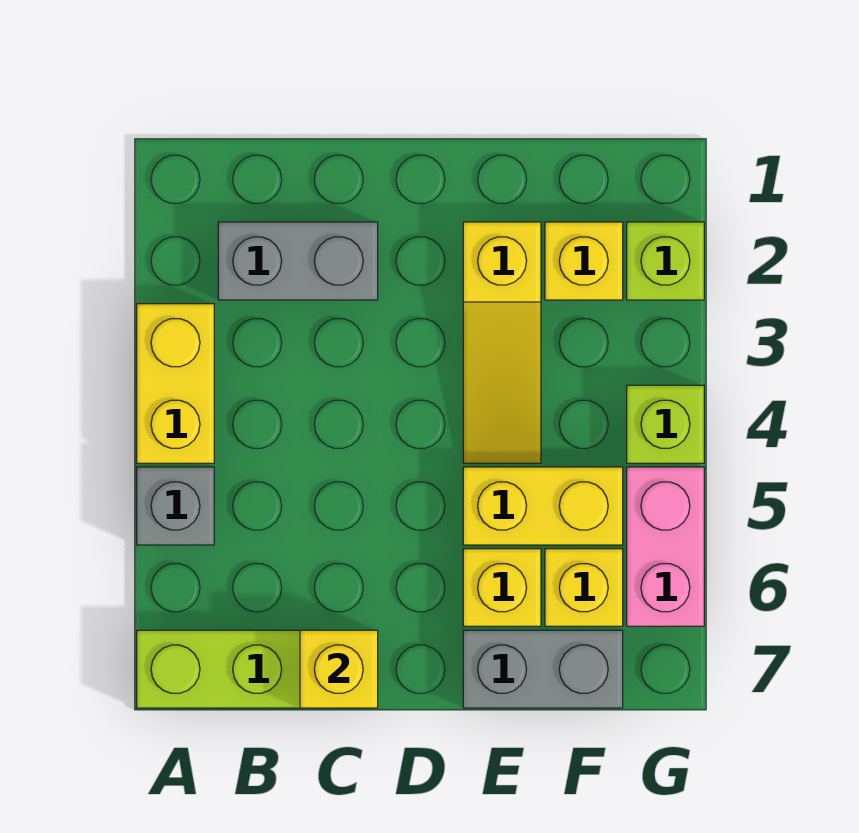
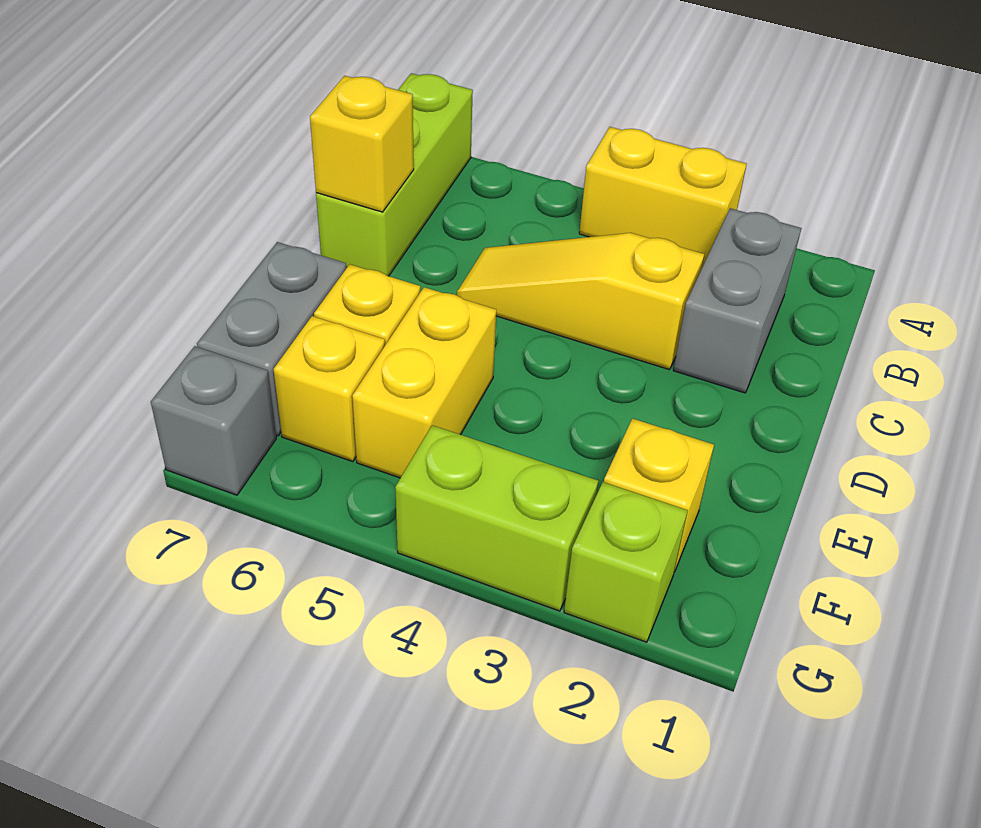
grey brick A5 level 1 -> grey brick G7 level 1
yellow slope E2:E4 level 1 top 2 -> yellow slope C3:C5 level 1 top 3
lime brick G4 level 1 -> lime brick G3:G4 level 1
pink brick G5:G6 level 1 -> none

